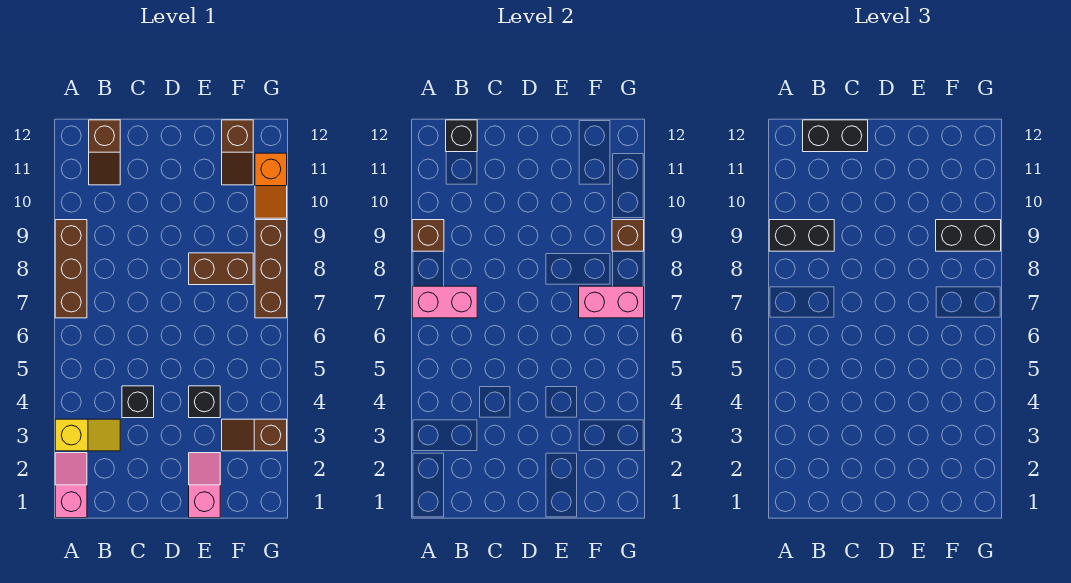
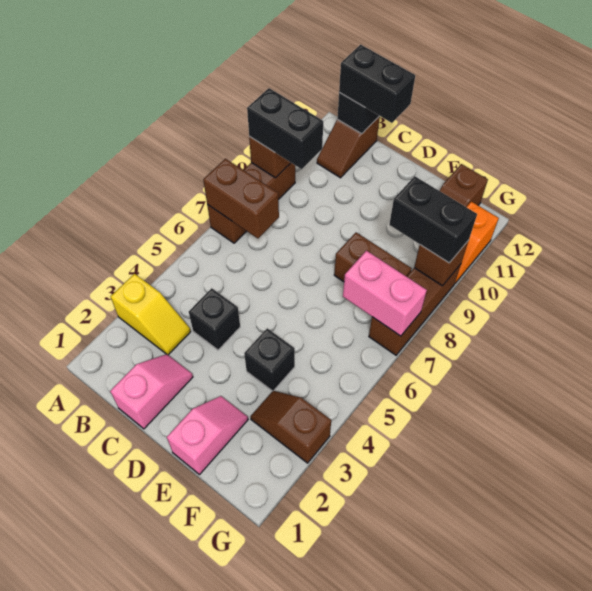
pink slope A1:A2 level 1 top 1 -> pink slope C1:C2 level 1 top 1
pink brick A7:B7 level 2 -> brown brick A7:B7 level 2

